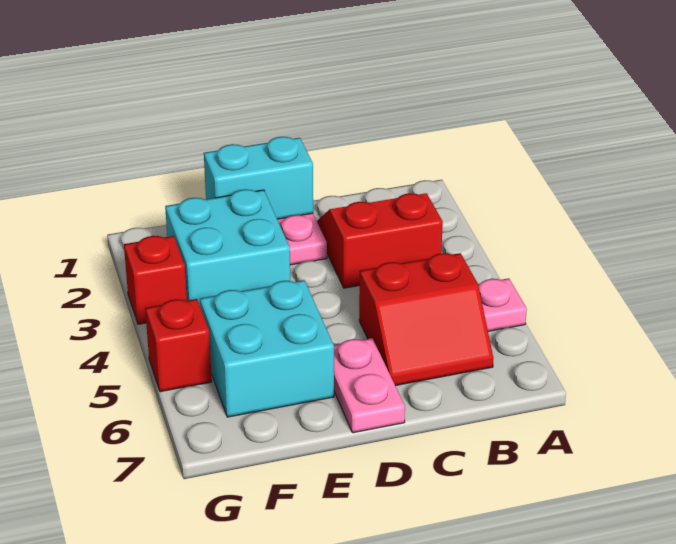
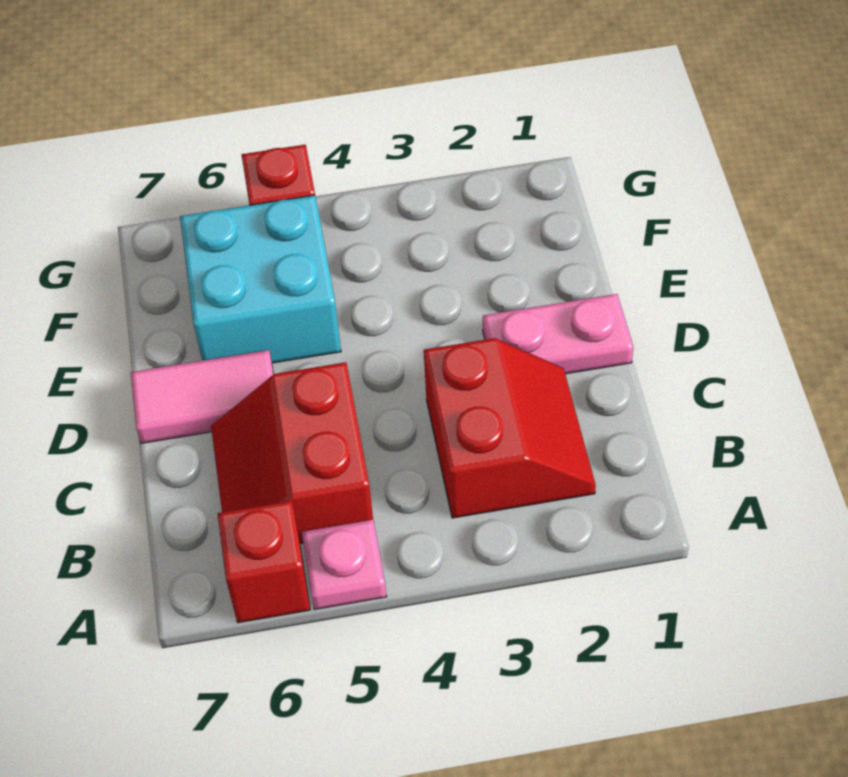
cyan brick D1:E1 level 2 -> none
pink plate D6:D7 level 1 -> pink tile D6:D7 level 1
cyan brick E2:F3 level 1 -> none
red brick G3 level 1 -> red brick A6 level 1

